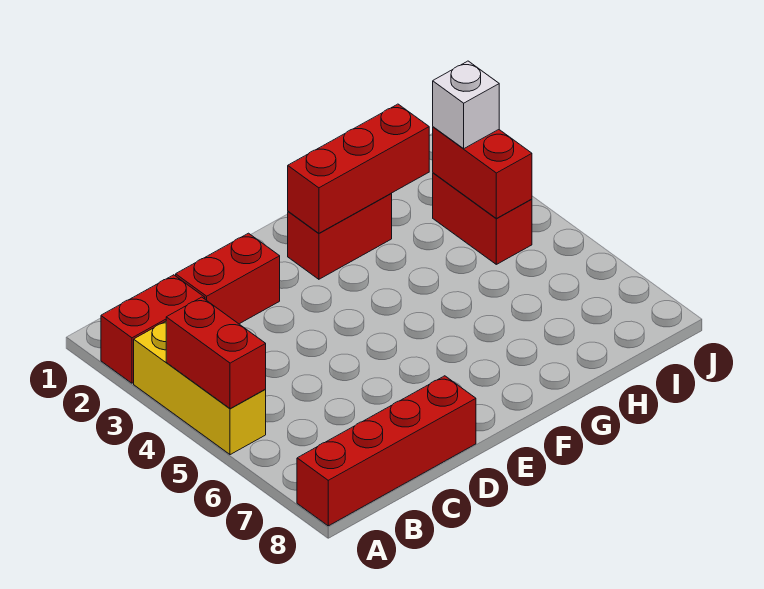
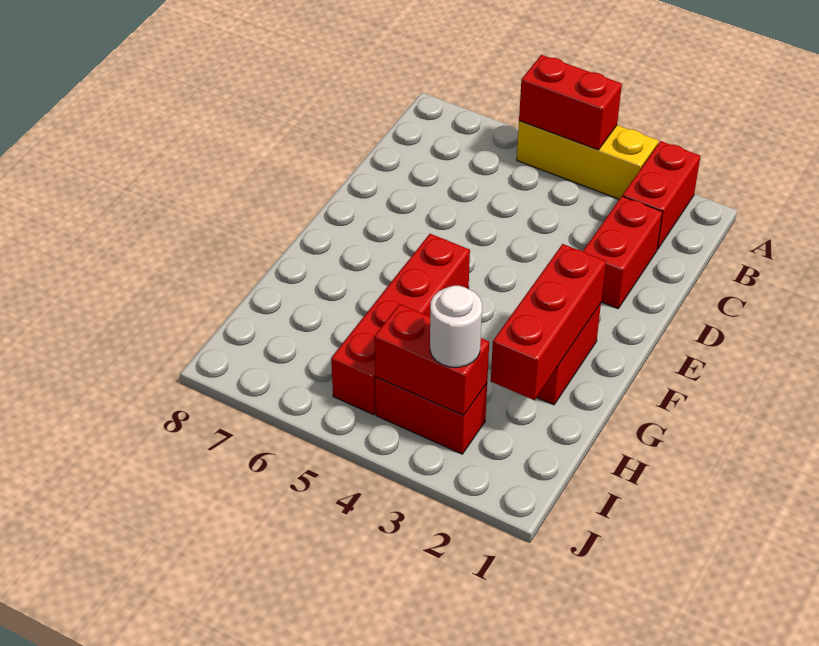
red brick A8:D8 level 1 -> red brick F5:I5 level 1
white brick I3 level 3 -> white round brick I3 level 3

